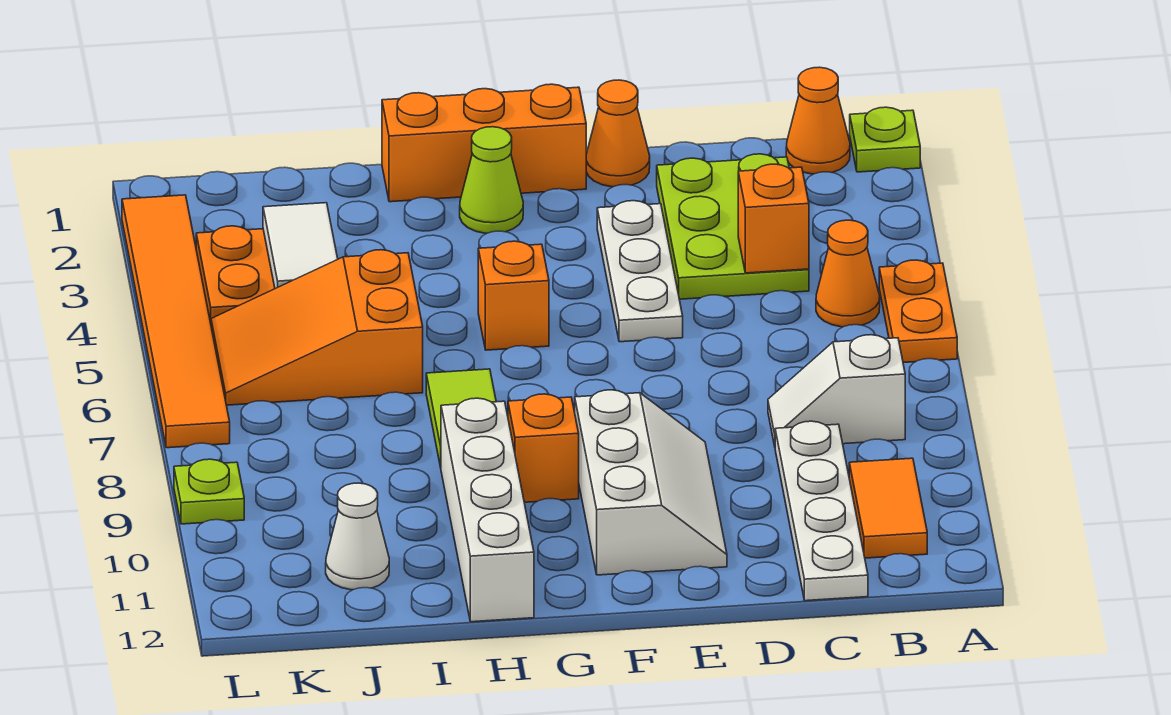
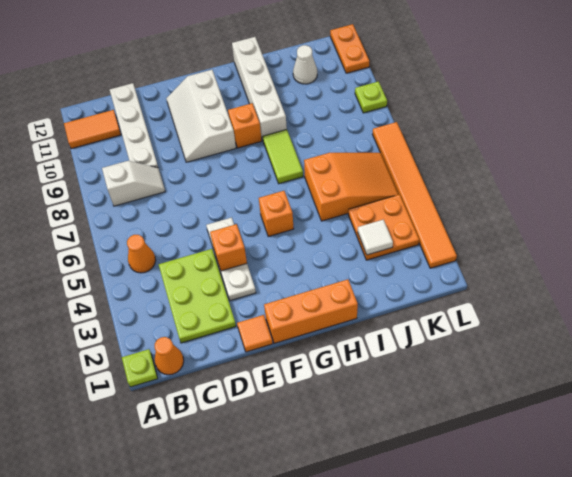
orange plate A5:A6 level 1 -> orange plate L11:L12 level 1
orange tile B10:B11 level 1 -> orange tile A11:B11 level 1
orange brick C4 level 2 -> orange brick E4 level 2
orange cone E1 level 1 -> orange tile E1 level 1
lime cone G2 level 1 -> none
white tile J3:J4 level 2 -> white tile J3 level 2

